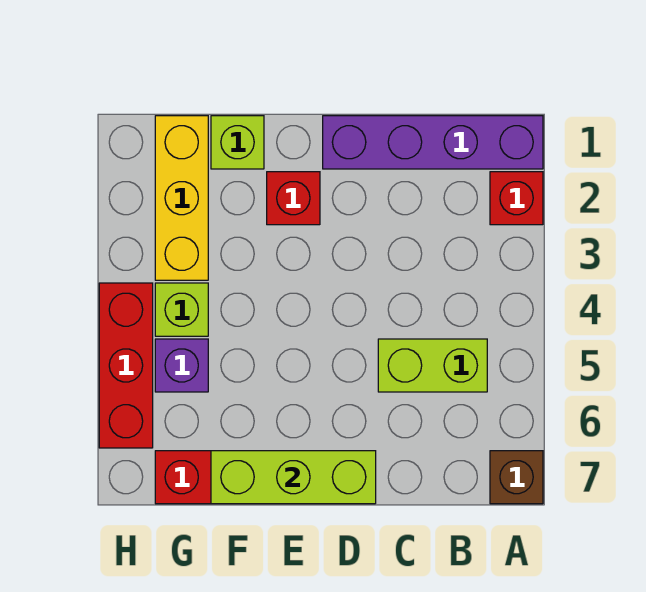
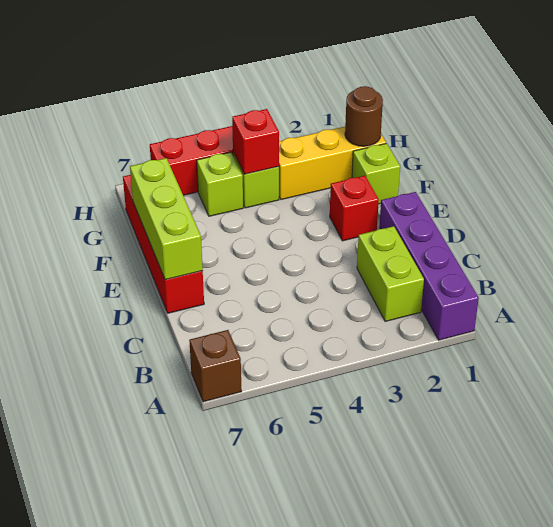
red brick A2 level 1 -> red brick G4 level 2
lime brick B5:C5 level 1 -> lime brick B2:C2 level 1
none -> brown round brick G1 level 2
purple brick G5 level 1 -> lime brick G5 level 1

